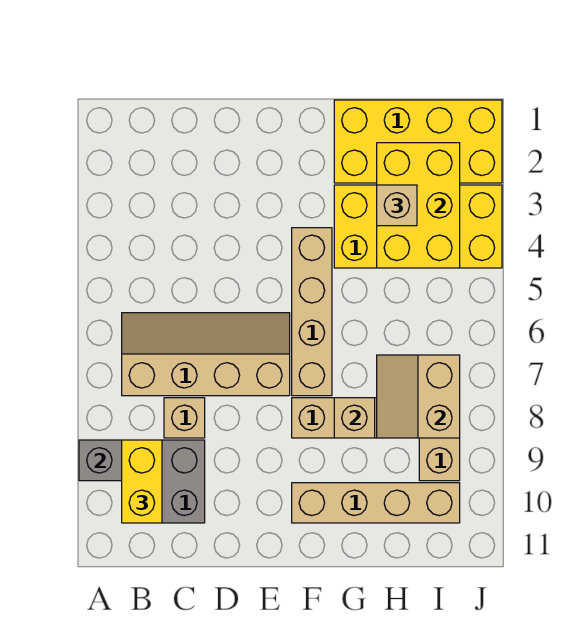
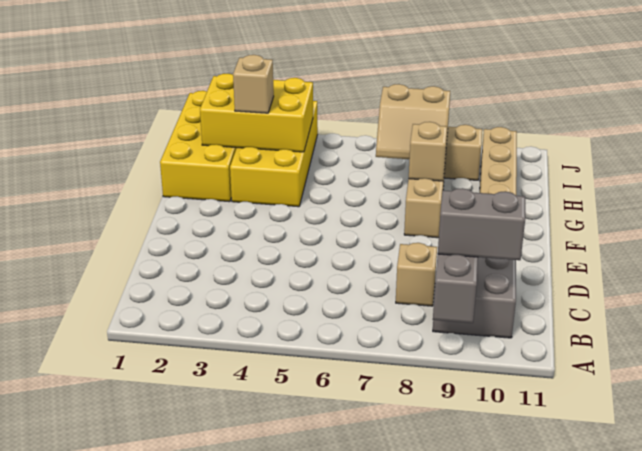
tan slope B6:E7 level 1 top 7 -> none
yellow brick B9:B10 level 3 -> grey brick B9:B10 level 3
tan brick F4:F7 level 1 -> none

